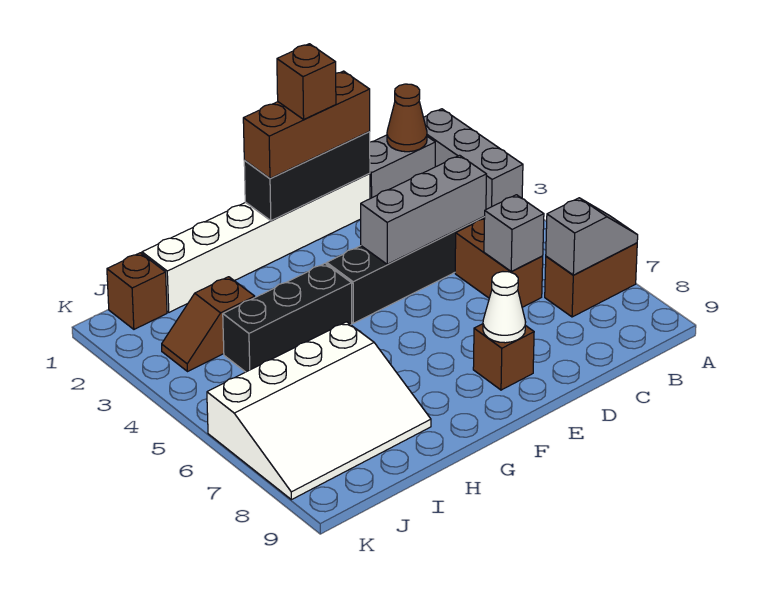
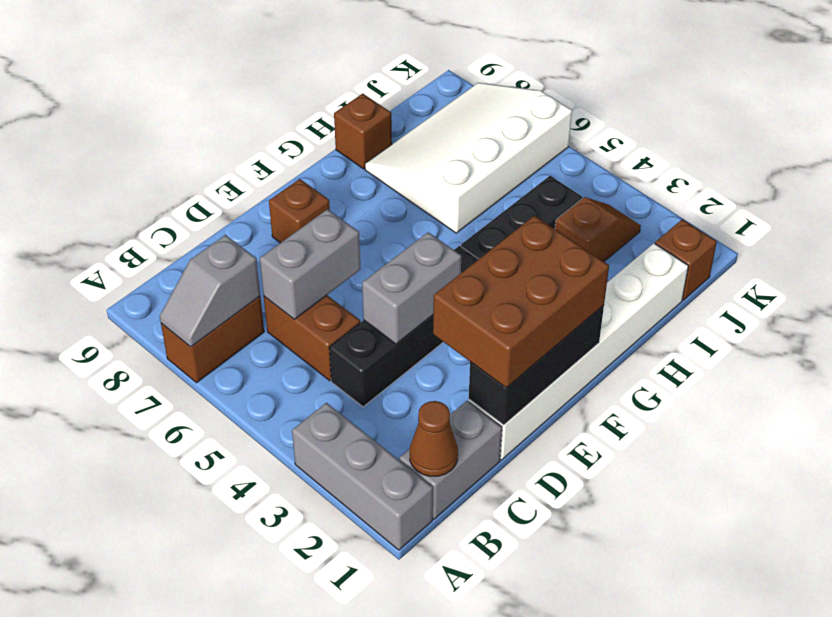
grey brick C4:E4 level 2 -> grey brick D4:E4 level 2
grey brick C6 level 2 -> grey brick C6:D6 level 2
brown brick D1:F1 level 3 -> brown brick D1:F2 level 3
brown brick E1 level 4 -> brown brick H9 level 1
white cone E8 level 2 -> none

